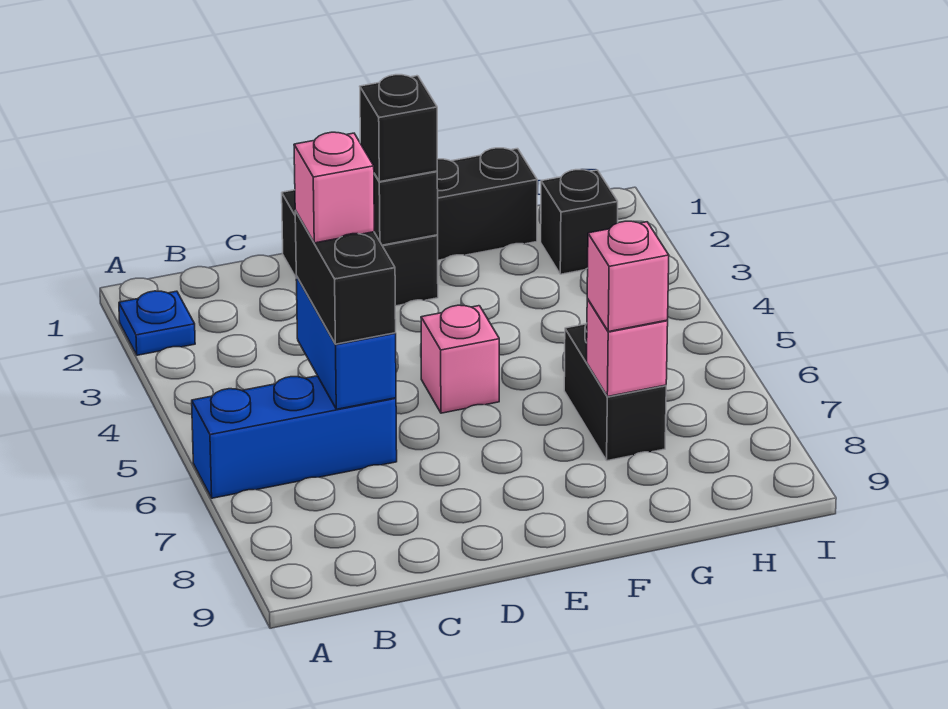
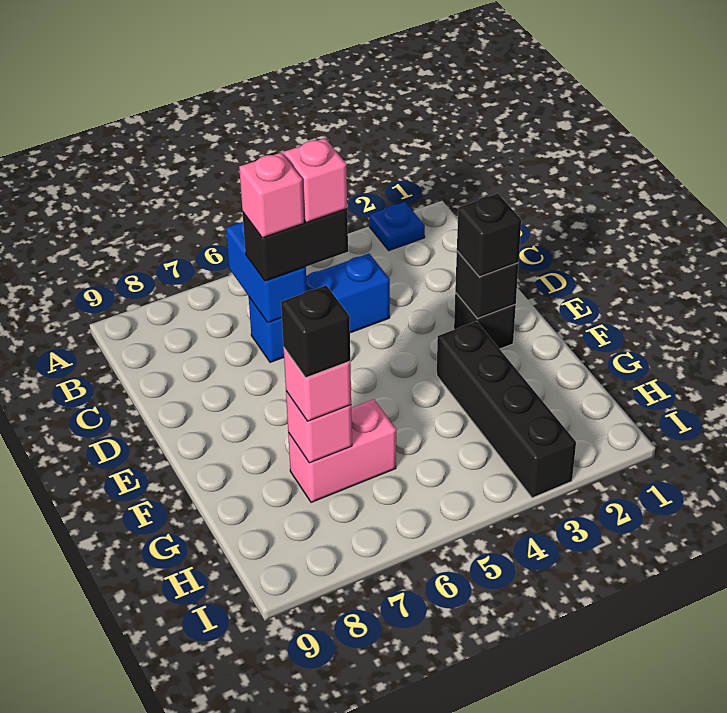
blue brick A6:C6 level 1 -> blue brick C4:C6 level 1
blue brick C5:C6 level 2 -> blue brick B6:C6 level 2
black brick D1:G1 level 1 -> black brick F3:I3 level 1
pink brick E5 level 1 -> pink brick C6 level 4
black brick G6:G7 level 1 -> pink brick G6:G7 level 1
black brick H2 level 1 -> black brick G7 level 4

